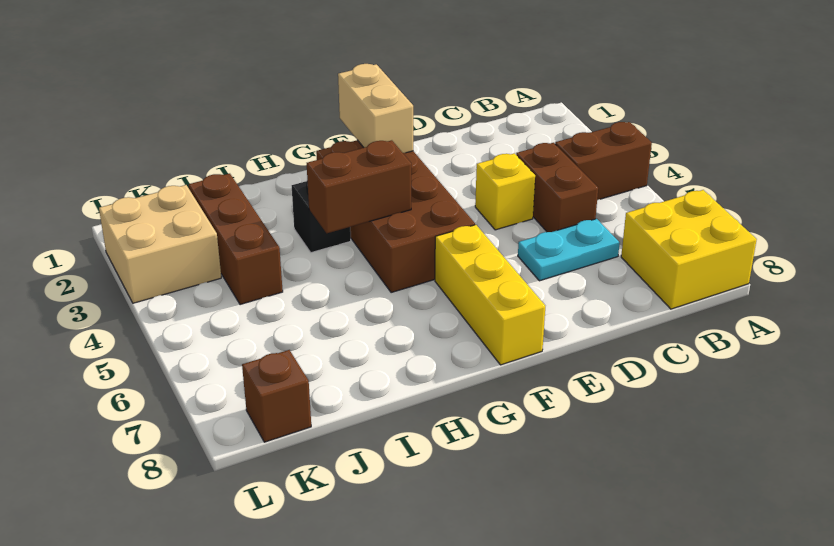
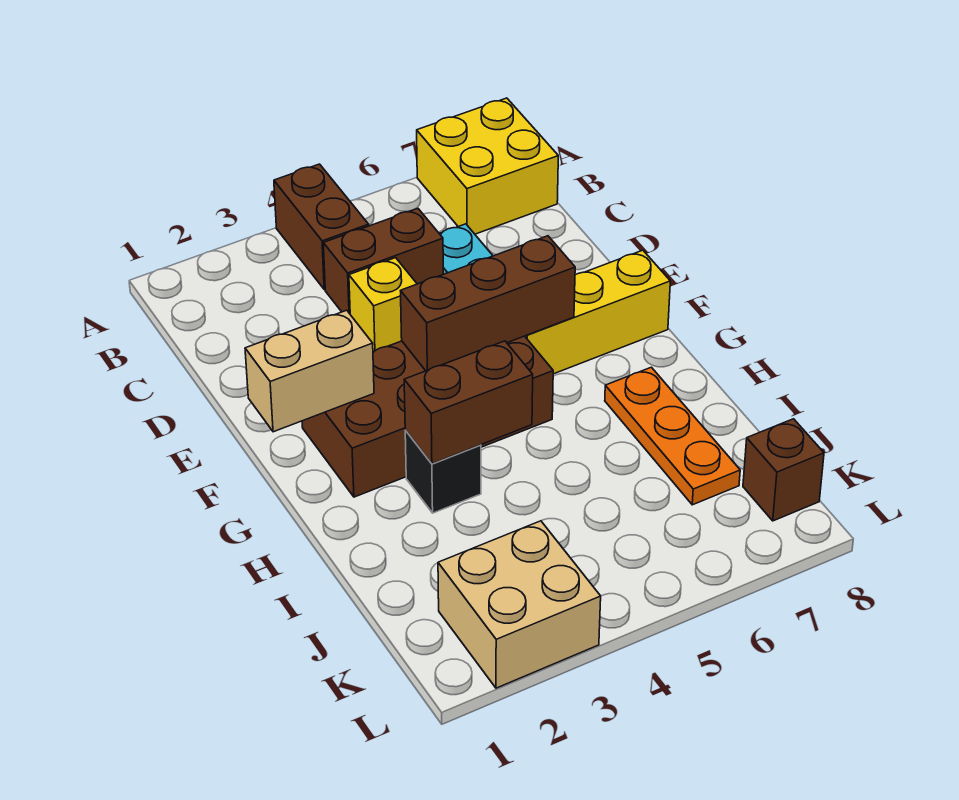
brown brick G4:H4 level 2 -> brown brick H3:H4 level 2
none -> orange plate H7:J7 level 1
brown brick J2:J4 level 1 -> brown brick F4:F6 level 2

